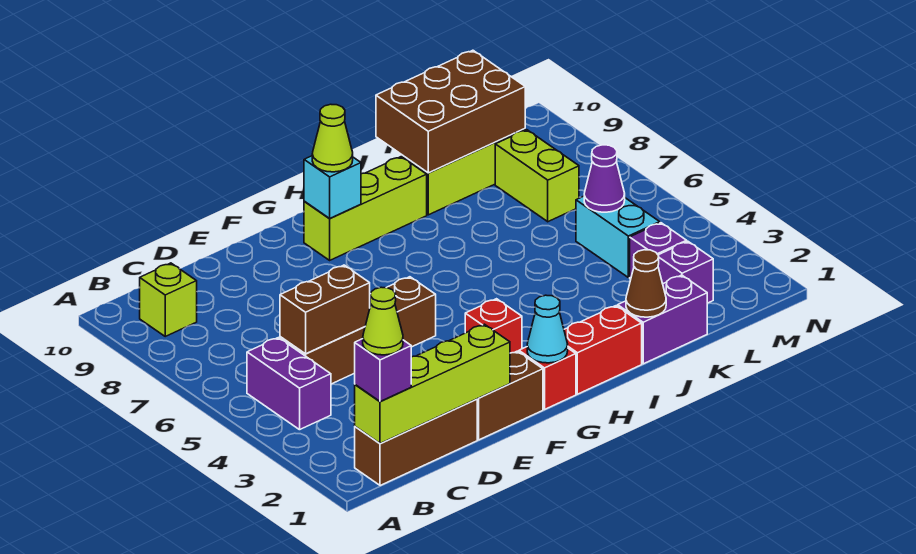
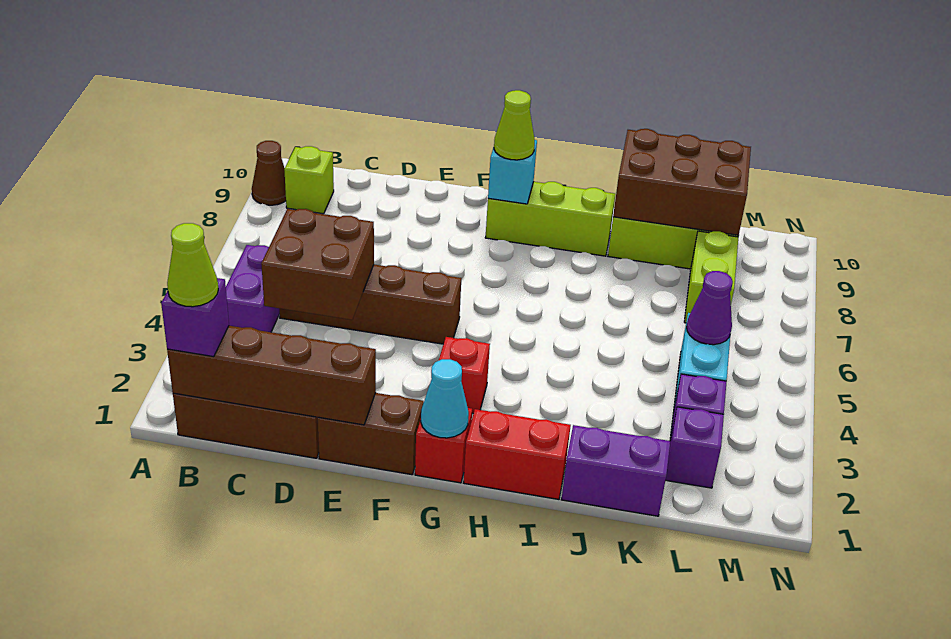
lime brick B1:E1 level 2 -> brown brick B1:E1 level 2
brown brick C5:D5 level 2 -> brown brick C4:D5 level 2
brown cone J1 level 2 -> brown cone A9 level 1

